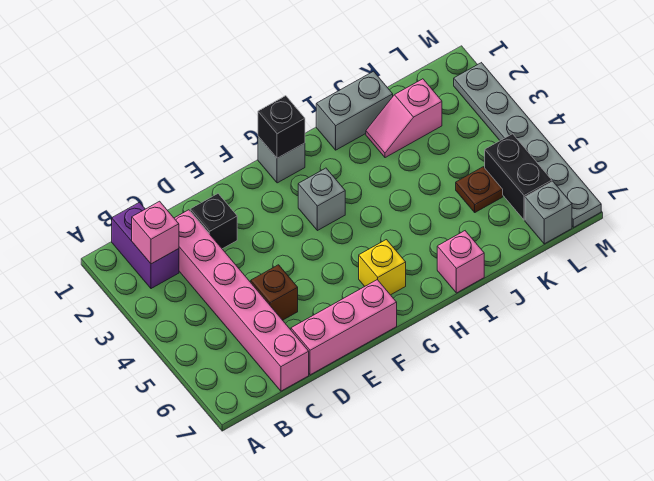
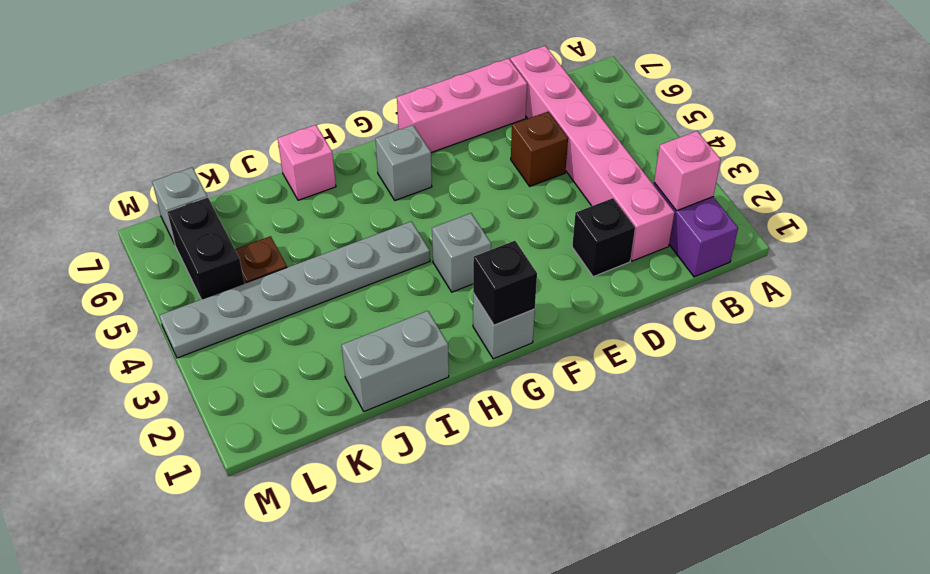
yellow brick G6 level 1 -> grey brick G6 level 1
pink slope J2:K2 level 1 top K -> none
grey plate M2:M7 level 1 -> grey plate H4:M4 level 1

